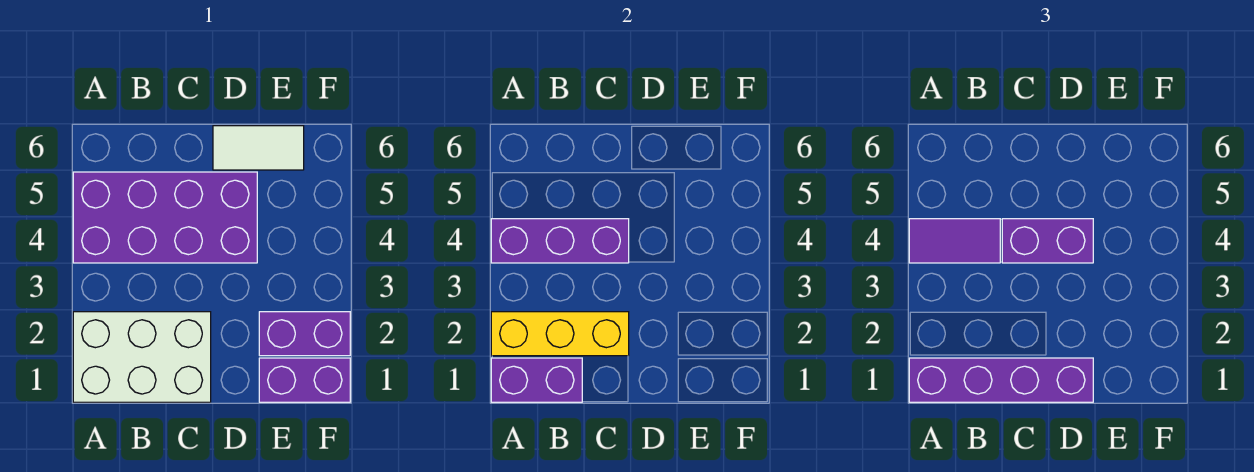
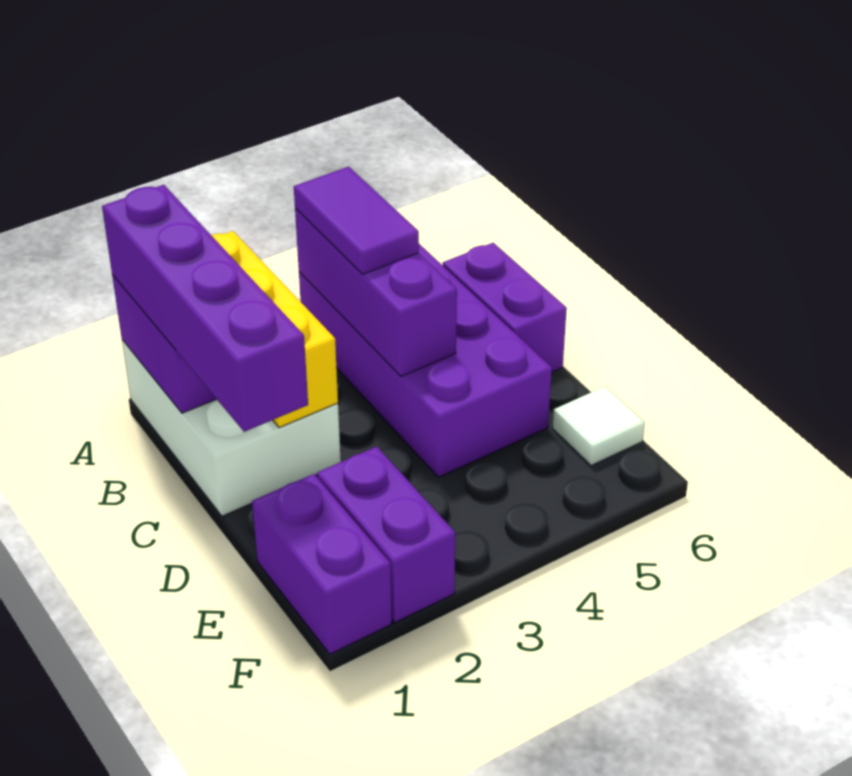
purple brick C4:D4 level 3 -> purple brick B6:C6 level 1
white tile D6:E6 level 1 -> white tile E6 level 1

